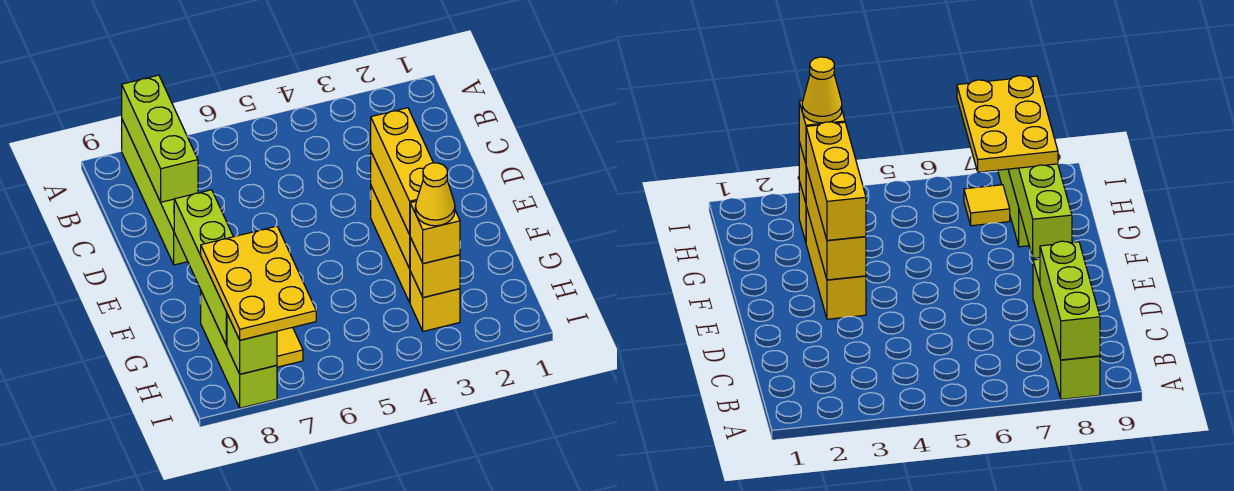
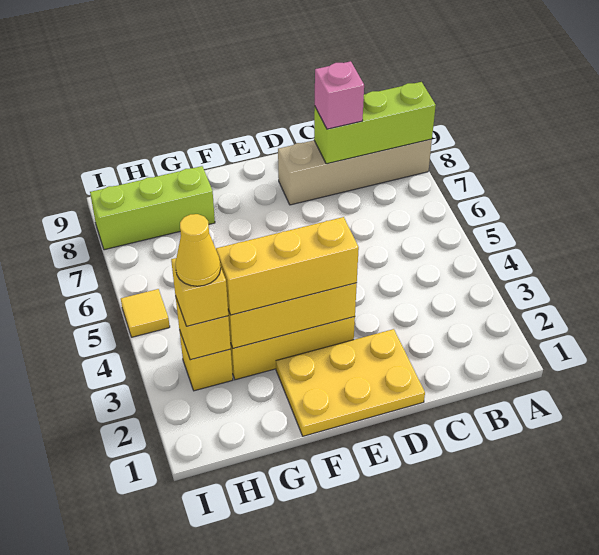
lime brick A8:D8 level 1 -> tan brick A8:D8 level 1
none -> pink brick C8 level 3
lime brick E8:H8 level 2 -> none
yellow plate G7:I8 level 3 -> yellow plate D1:F2 level 1
yellow tile H7 level 1 -> yellow tile I5 level 1
lime brick I8 level 2 -> none

